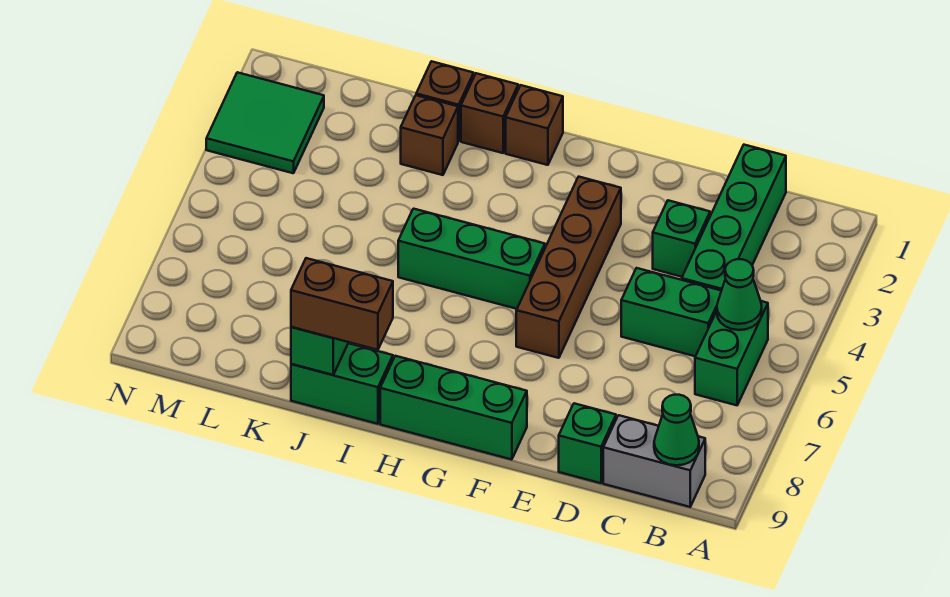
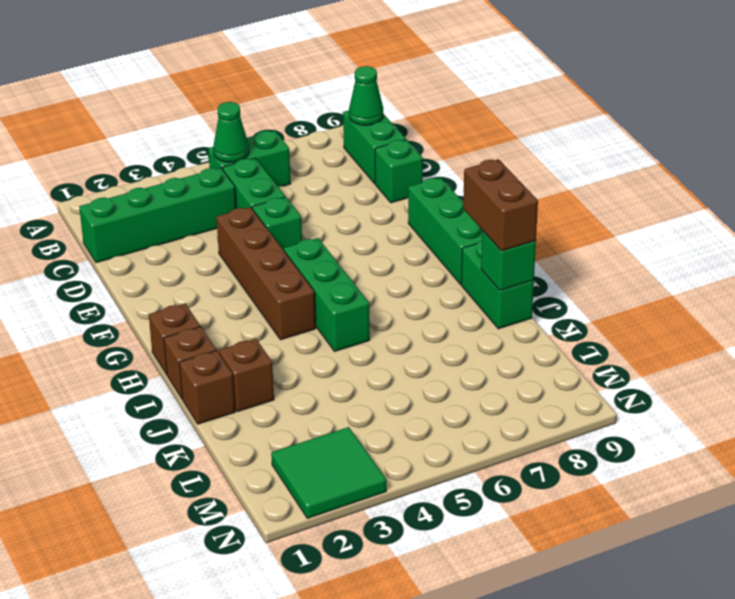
grey brick B9:C9 level 1 -> green brick B9:C9 level 1
green brick D3 level 1 -> green brick E5 level 1
brown brick F3:F6 level 1 -> brown brick E4:H4 level 1

